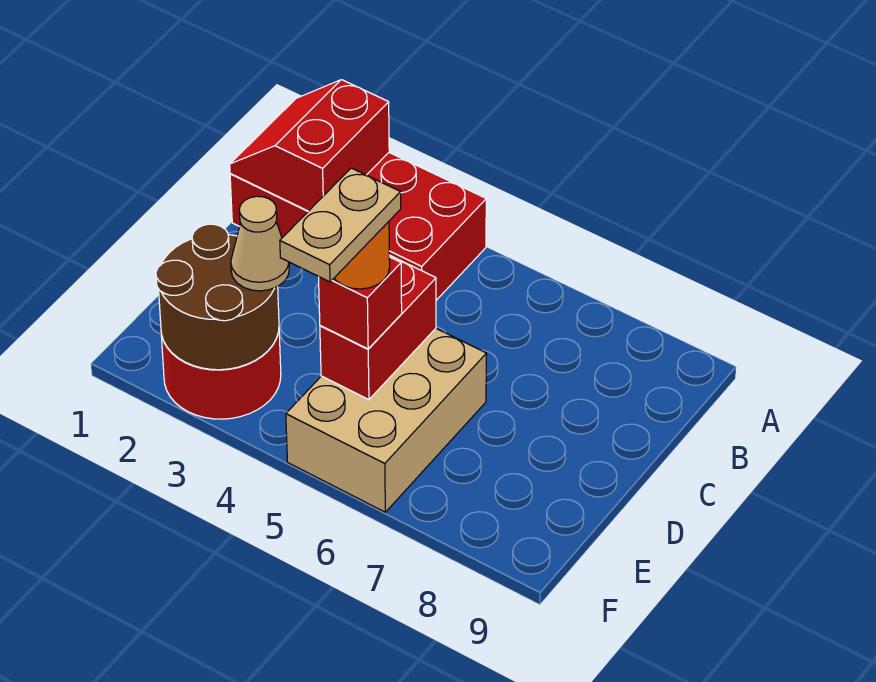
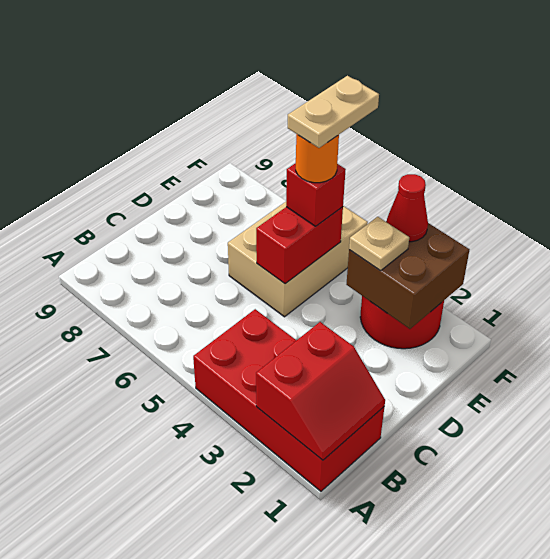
brown round brick E2:F3 level 2 -> brown brick E2:F3 level 2
tan cone E3 level 3 -> tan plate E3 level 3
none -> red cone F3 level 3

